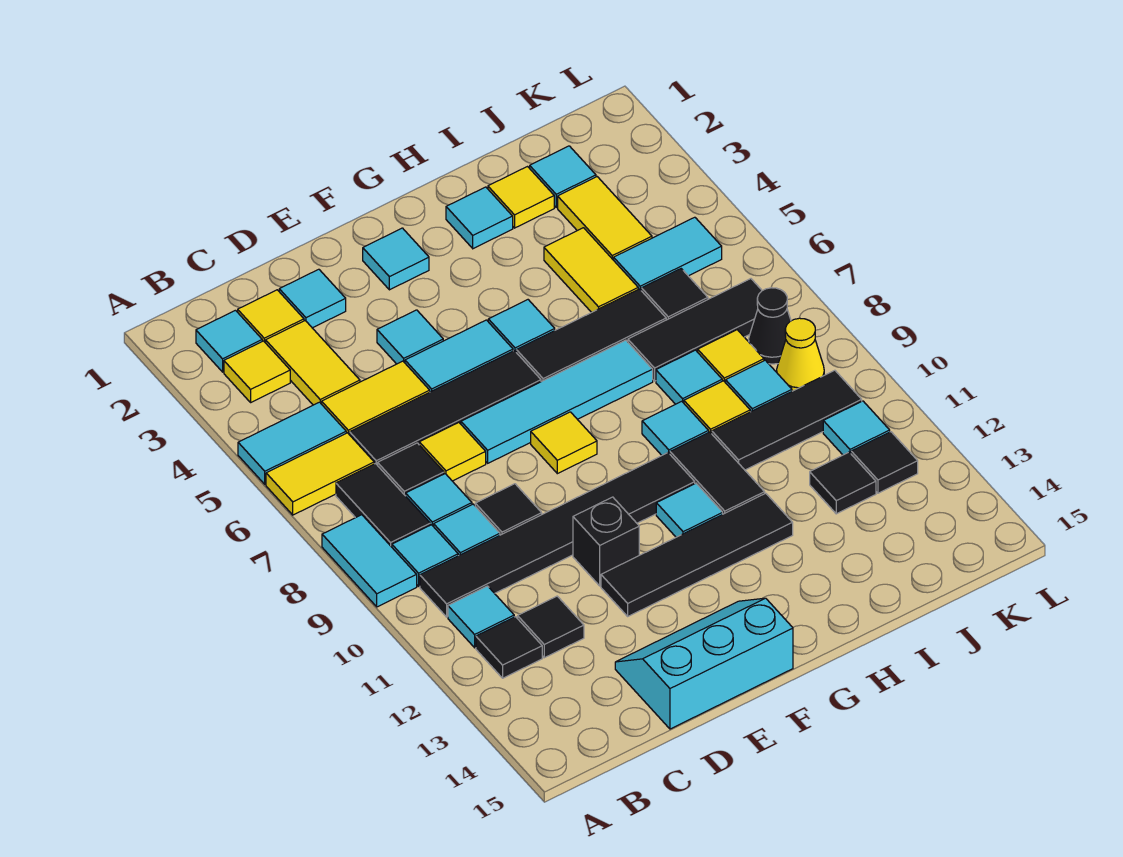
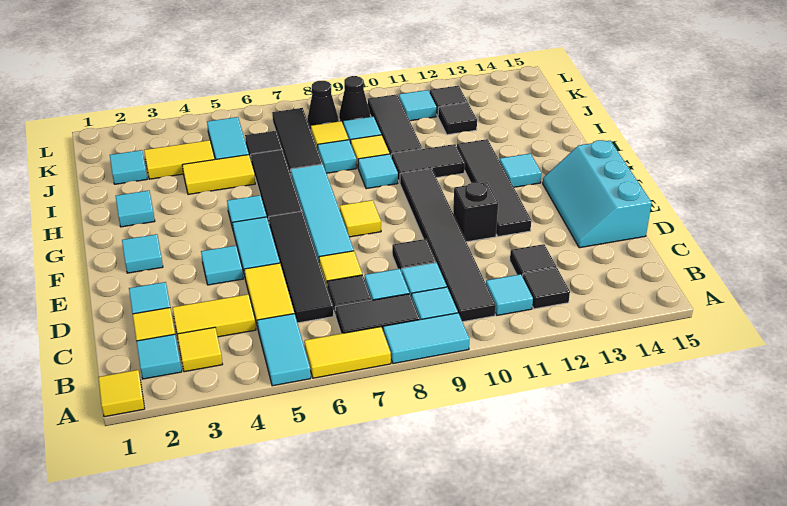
yellow tile A6:B6 level 1 -> yellow tile A6:A7 level 1
cyan tile G11 level 1 -> cyan tile G13 level 1
yellow tile I2 level 1 -> yellow tile A1 level 1
yellow cone K9 level 1 -> black cone K9 level 1

